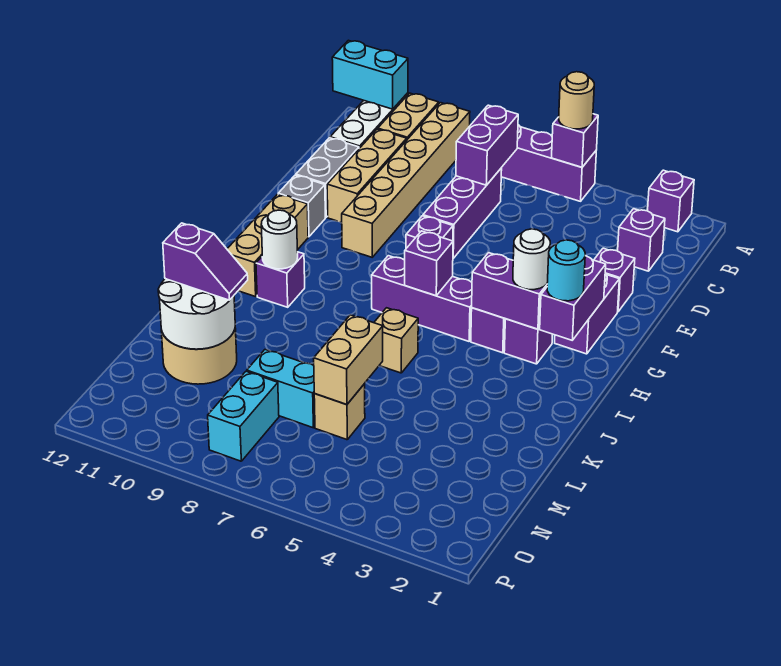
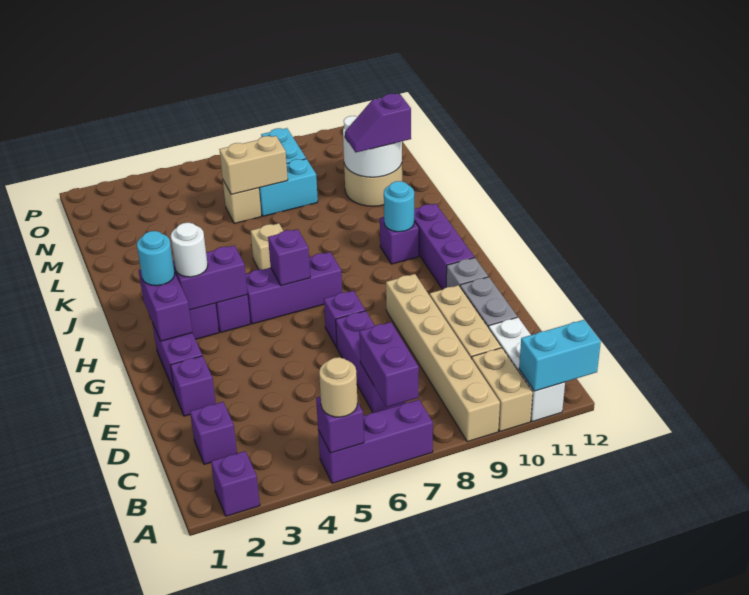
tan brick G11:I11 level 1 -> purple brick G11:I11 level 1
white round brick I10 level 2 -> cyan round brick I10 level 2
tan brick L6:M6 level 2 -> tan brick M6:M7 level 2

